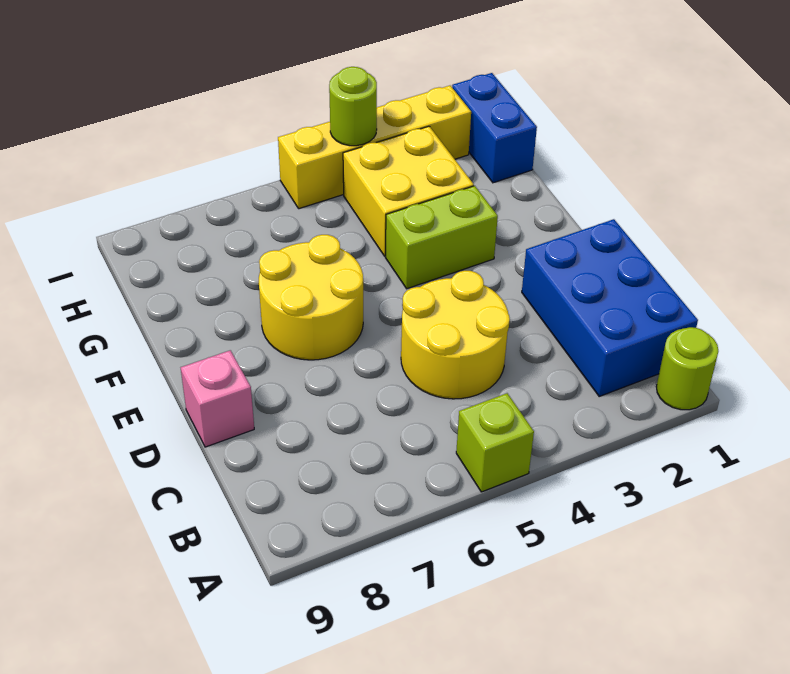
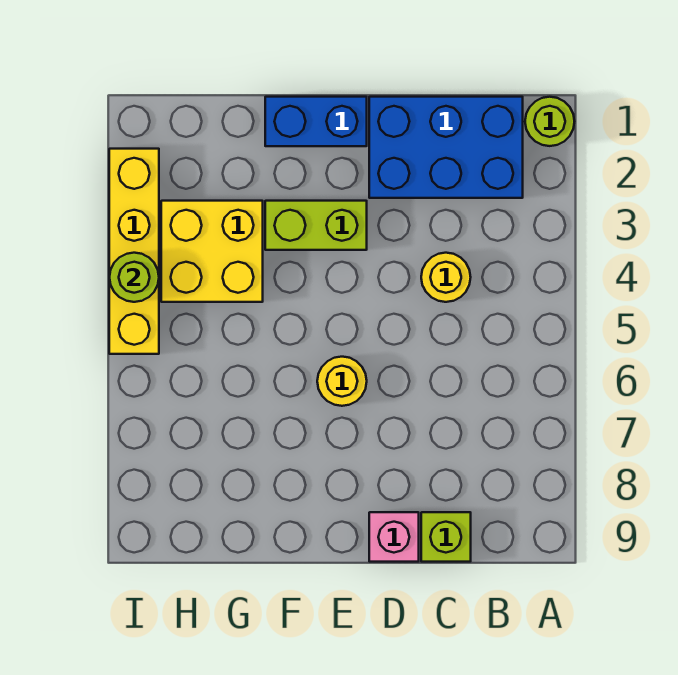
lime brick A5 level 1 -> lime brick C9 level 1
yellow round brick C4:D5 level 1 -> yellow round brick C4 level 1
yellow round brick E6:F7 level 1 -> yellow round brick E6 level 1
lime brick F3:F4 level 1 -> lime brick E3:F3 level 1
blue brick H1:I1 level 1 -> blue brick E1:F1 level 1

